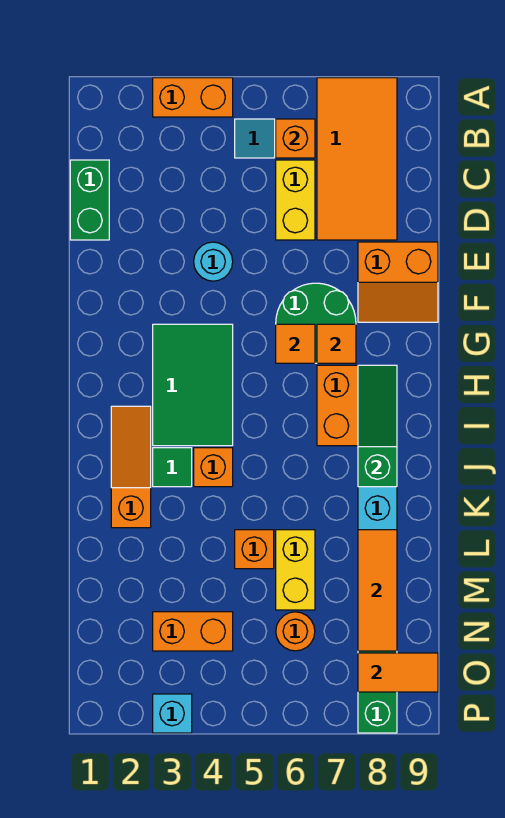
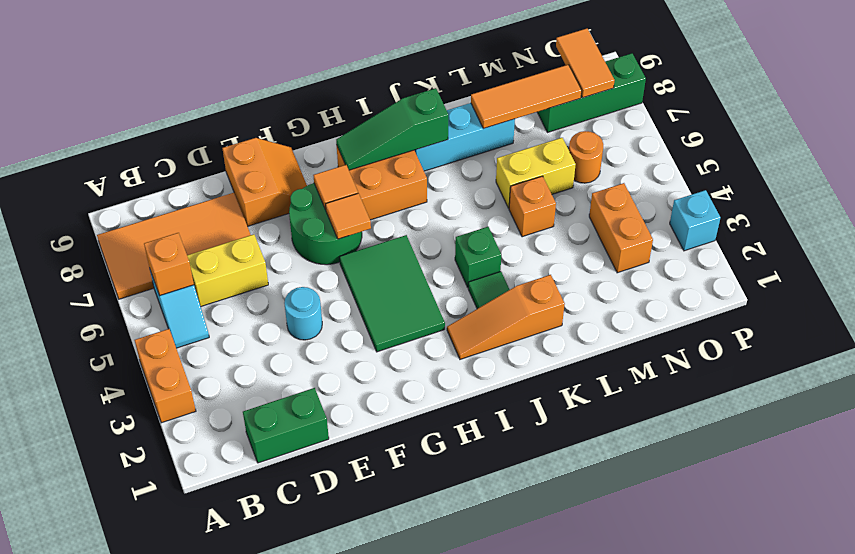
green tile G3:I4 level 1 -> green tile G3:H5 level 1
orange brick J4 level 1 -> green brick J4 level 1

